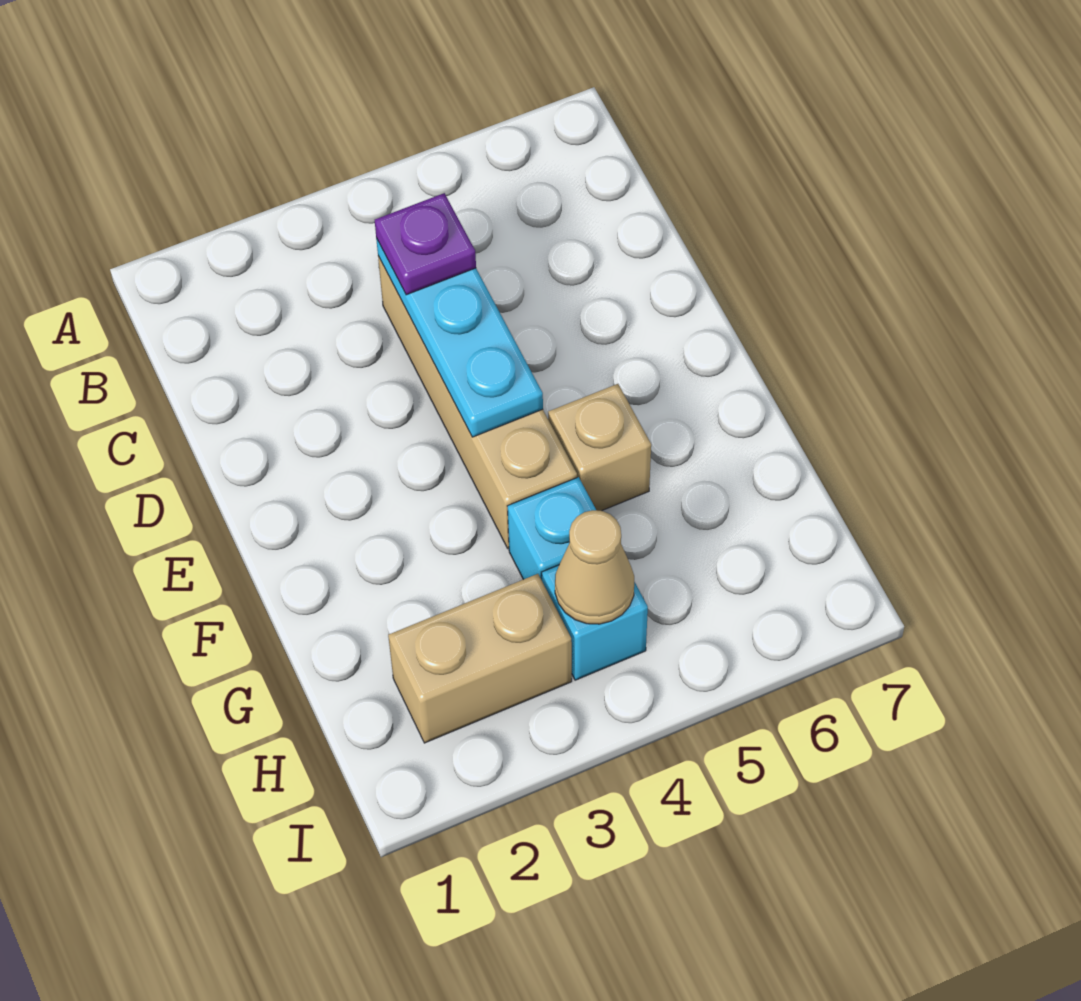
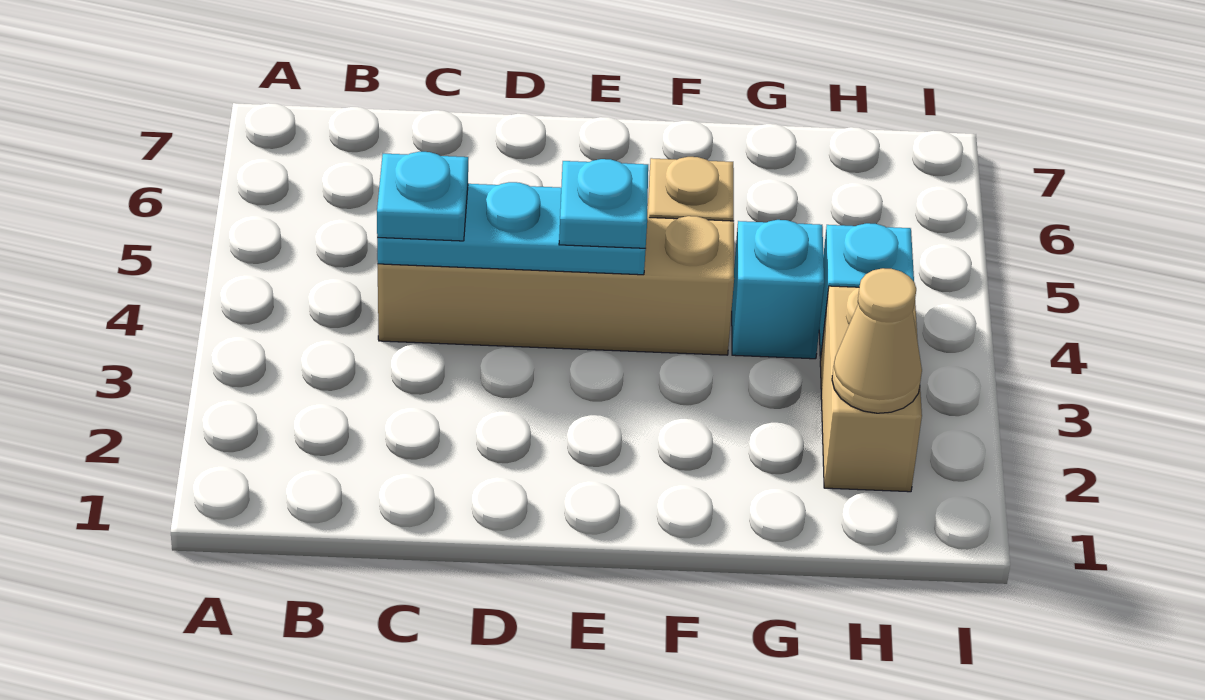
purple plate C4 level 3 -> cyan plate C4 level 3
none -> cyan plate E4 level 3
tan cone H4 level 2 -> tan cone H2 level 2

